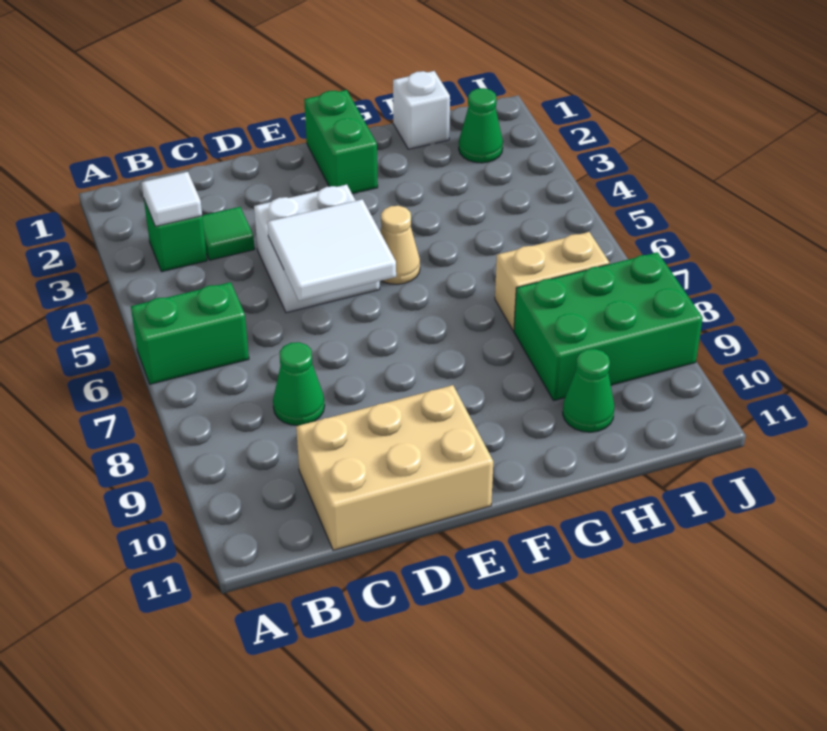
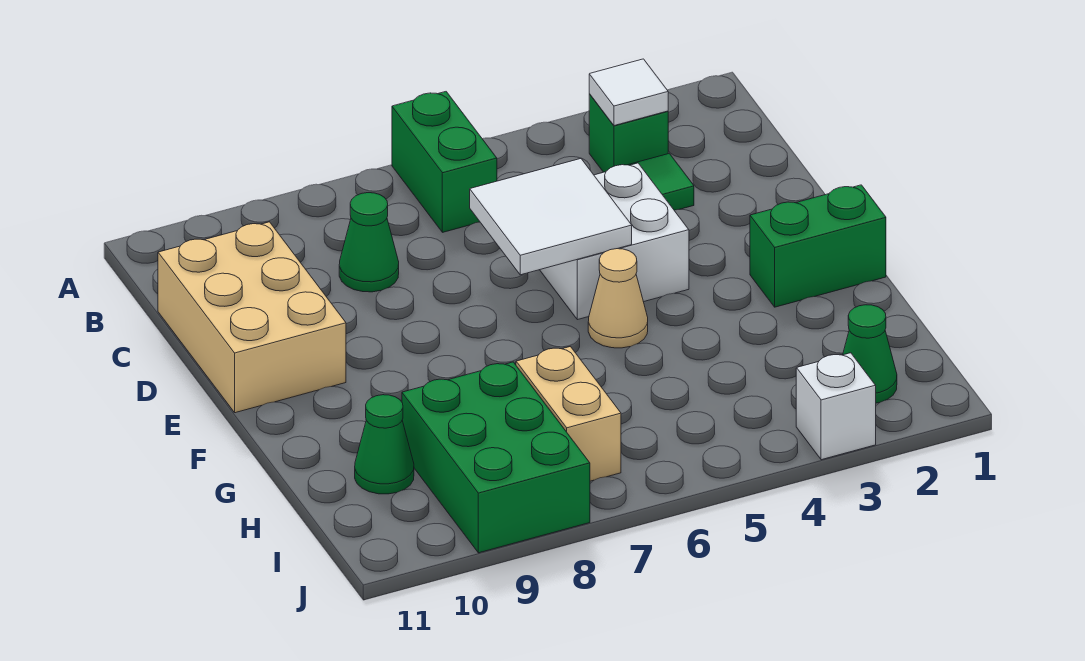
white brick H1 level 1 -> white brick J3 level 1

